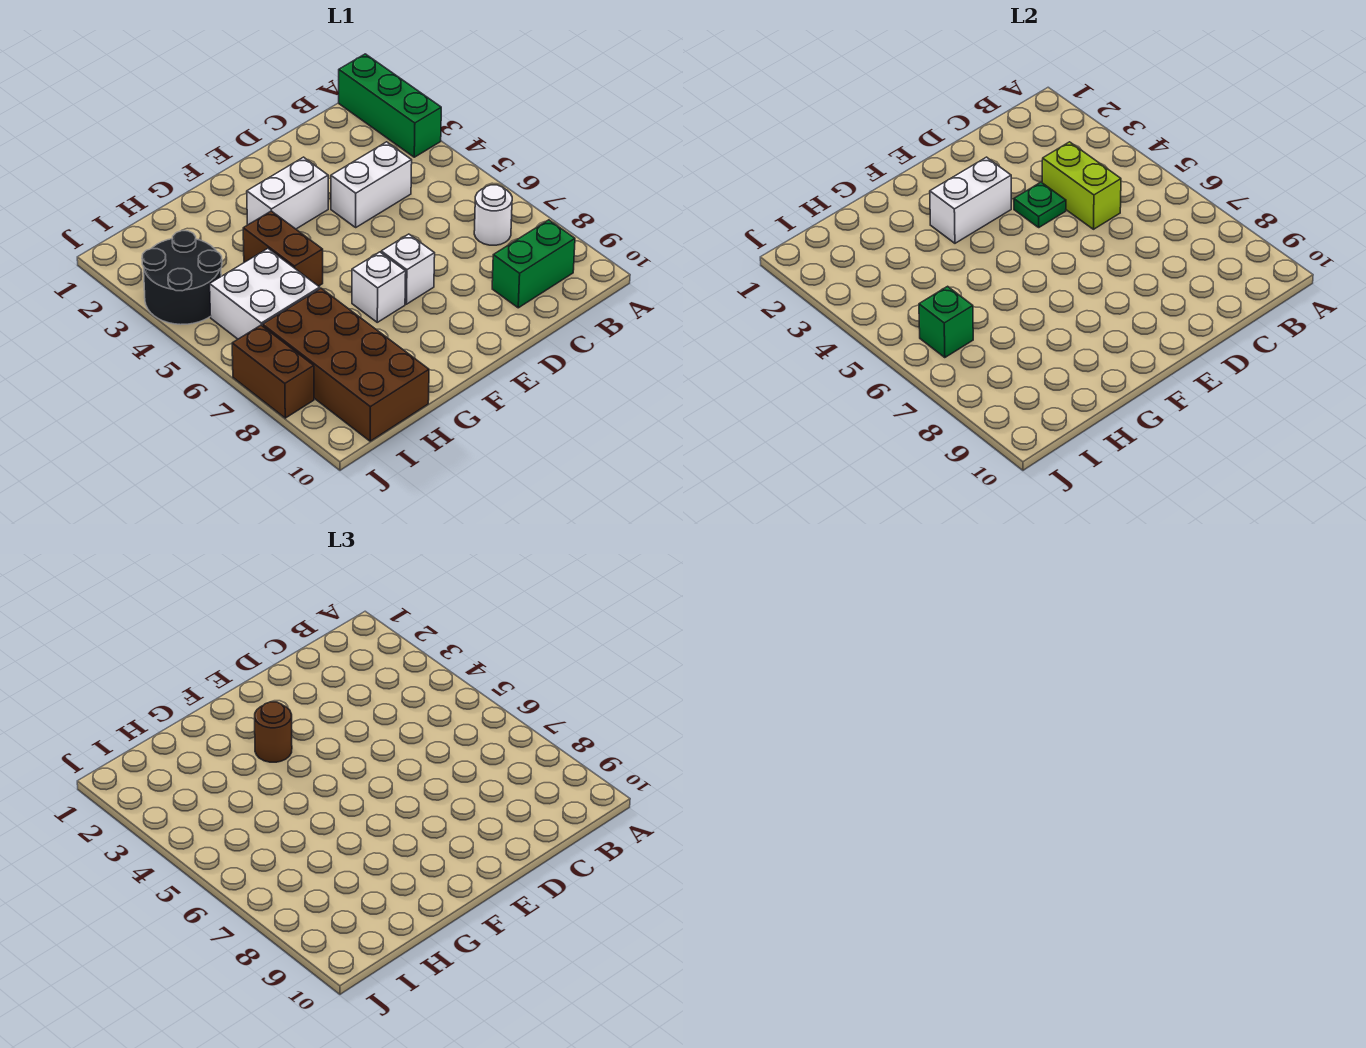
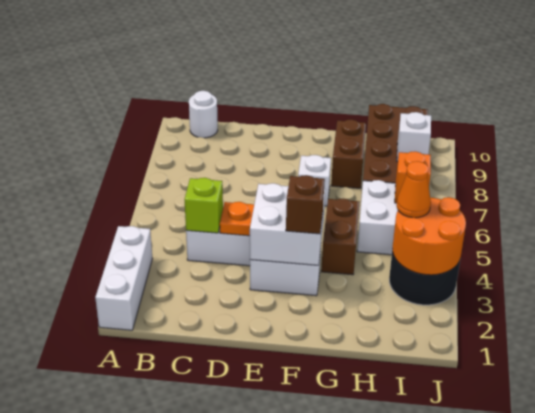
green brick A1:A3 level 1 -> white brick A1:A3 level 1
white round brick B7 level 1 -> white round brick B10 level 1
green brick B9:C9 level 1 -> none
lime brick C4:C5 level 2 -> lime brick C4 level 2
green plate D4 level 2 -> orange plate D4 level 2
white brick E3:F3 level 2 -> white brick E3:F4 level 2
white brick E7 level 1 -> white brick I8 level 2
brown round brick F3 level 3 -> brown brick F3 level 3
none -> orange round brick I3:J4 level 2
none -> orange cone I4 level 3
green brick I6 level 2 -> orange brick I6 level 2
brown brick J7:J8 level 1 -> brown brick G8:G9 level 1

